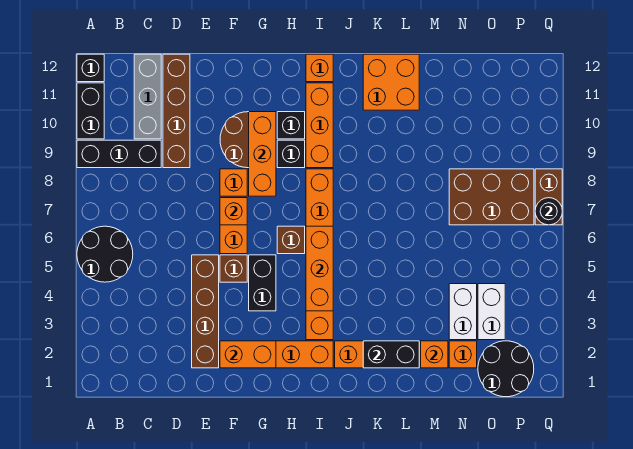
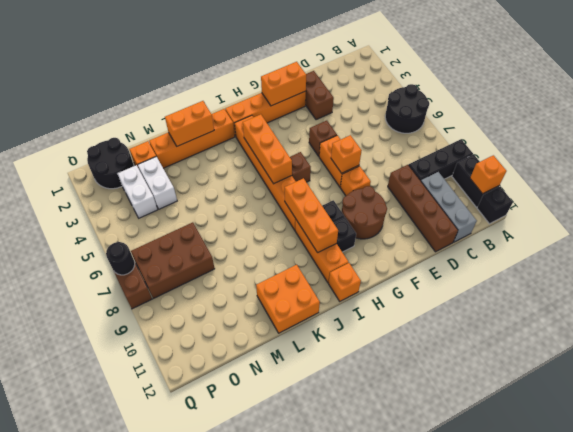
brown brick E2:E5 level 1 -> brown brick E2:E3 level 1
black brick G4:G5 level 1 -> none
orange brick G8:G10 level 2 -> orange brick I8:I10 level 2
black brick K2:L2 level 2 -> orange brick K2:L2 level 2
orange brick M2 level 2 -> orange brick A11 level 2

